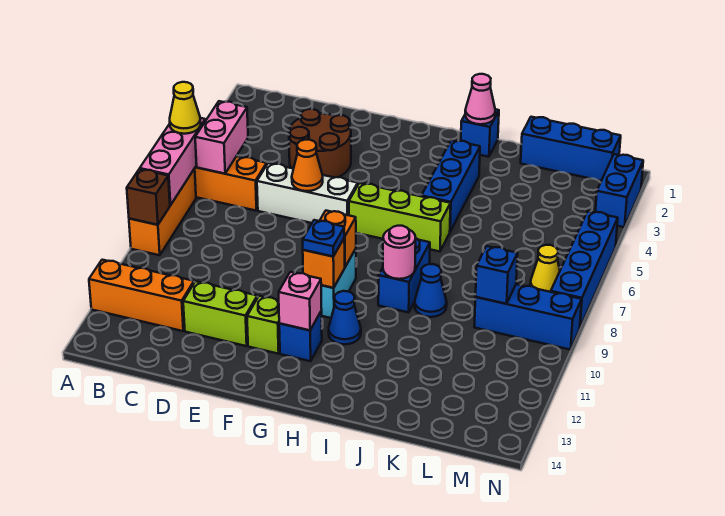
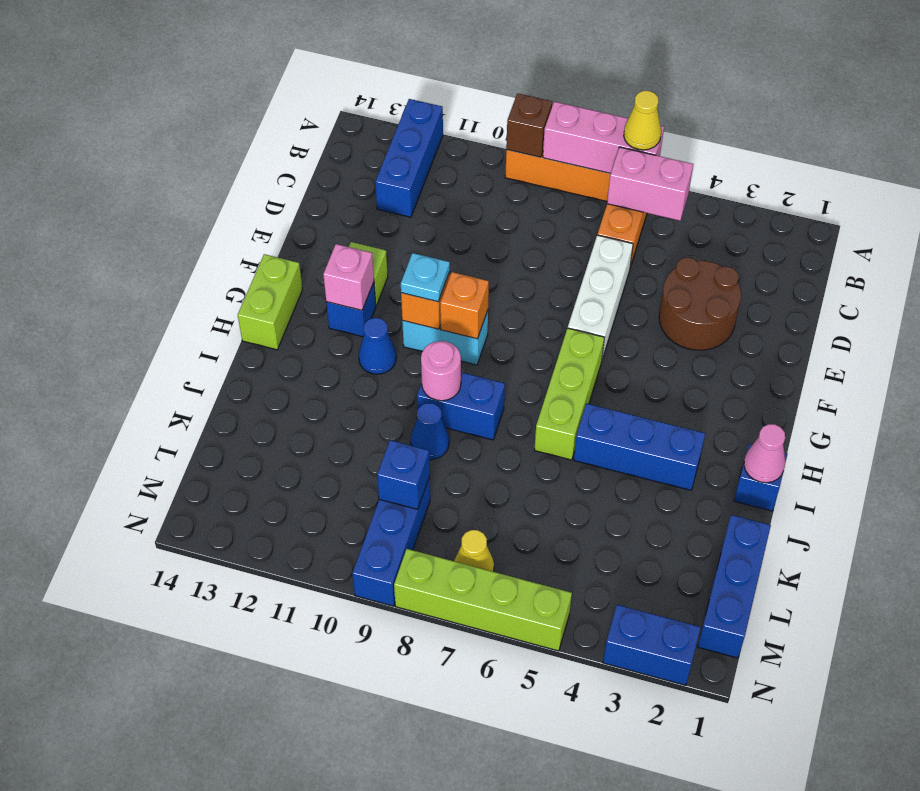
orange brick A12:C12 level 1 -> blue brick A12:C12 level 1
lime brick D12:E12 level 1 -> lime brick G14:H14 level 1
orange cone E6 level 2 -> none
blue plate G10 level 3 -> cyan plate G10 level 3
blue brick N5:N8 level 1 -> lime brick N5:N8 level 1

